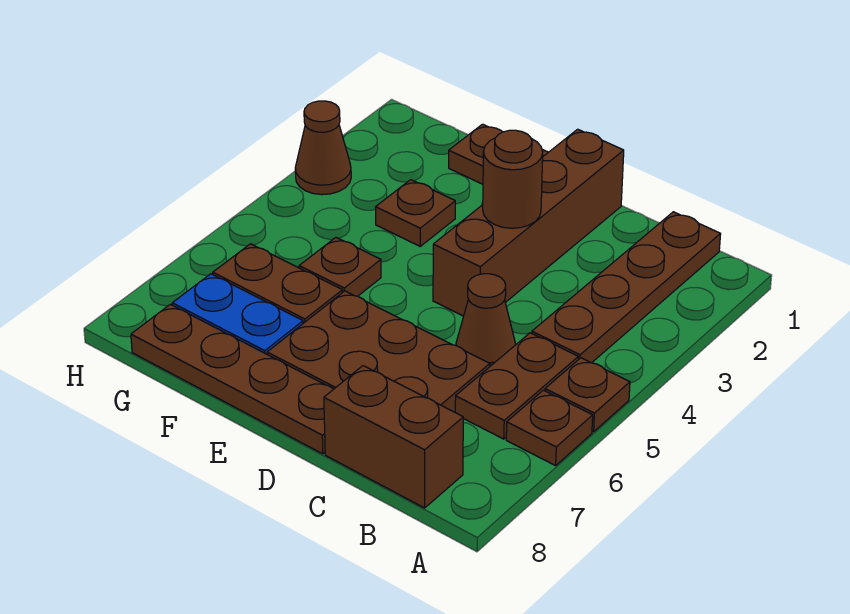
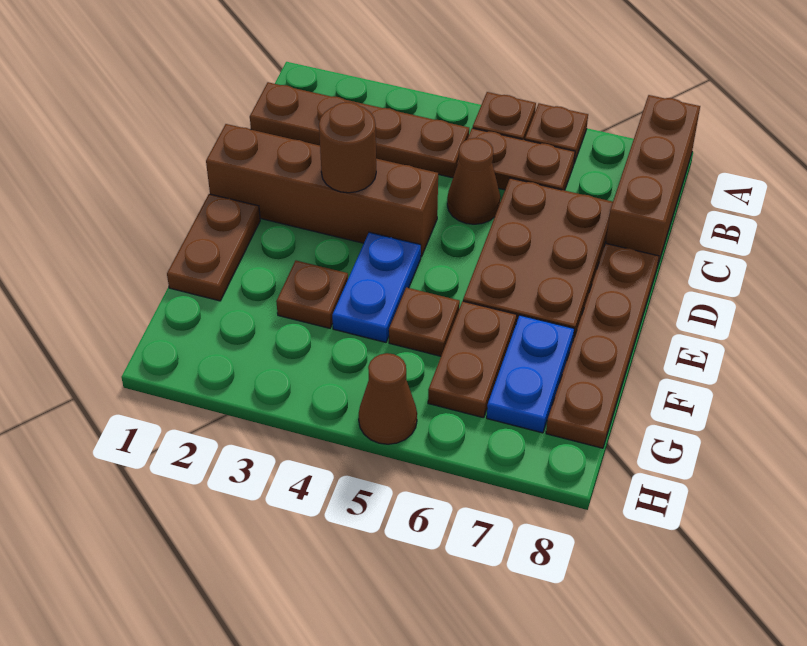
brown brick B8:C8 level 1 -> brown brick A8:C8 level 1
none -> blue plate E4:F4 level 1
brown cone H3 level 1 -> brown cone H5 level 1

